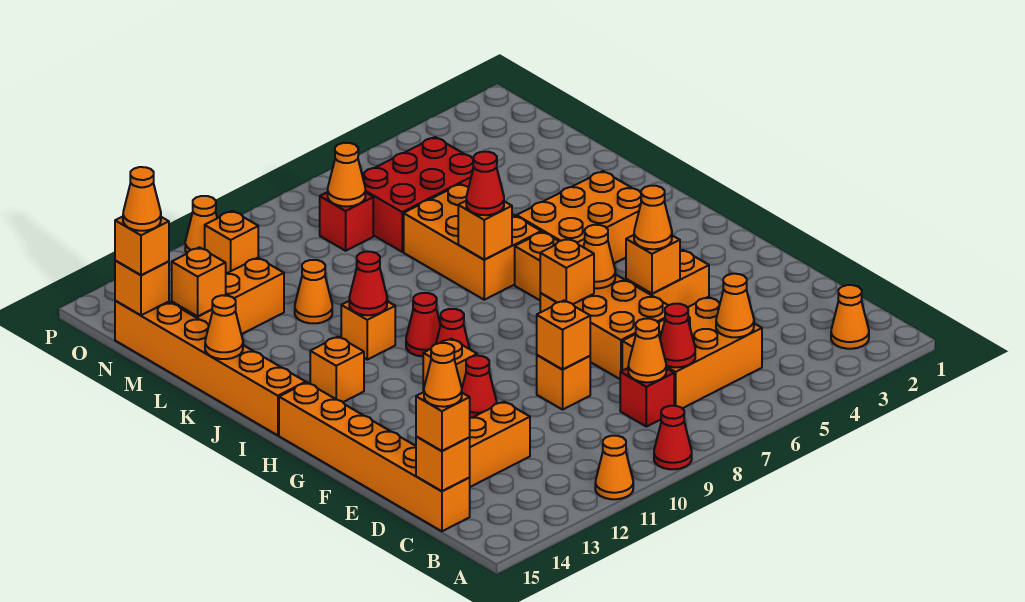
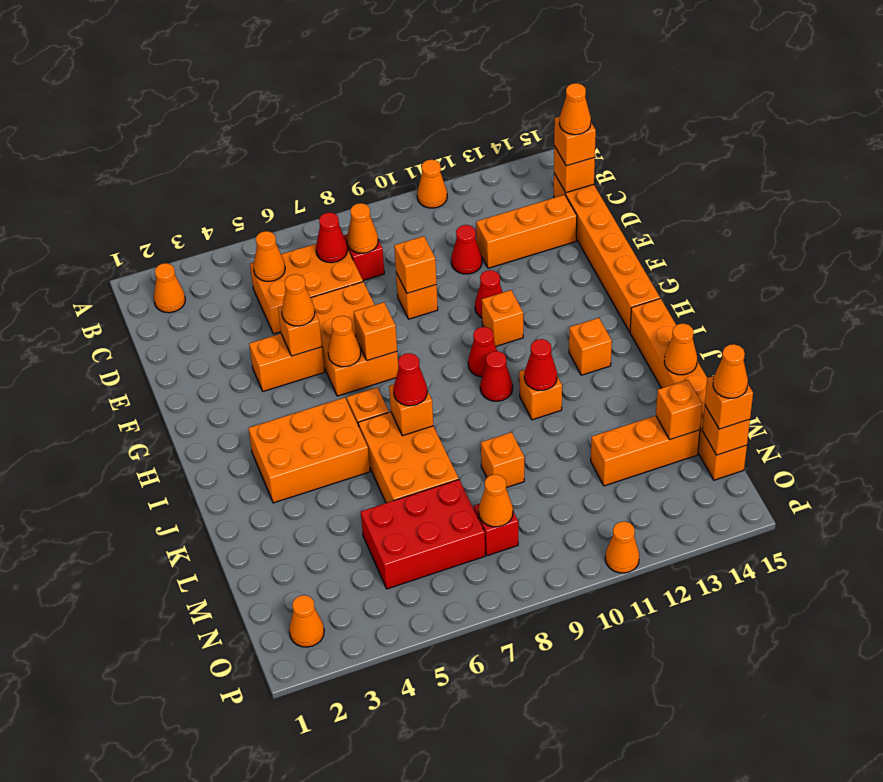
red cone A9 level 1 -> red cone D11 level 1
orange cone L11 level 1 -> orange cone O2 level 1
orange brick O11 level 1 -> orange brick L9 level 1

